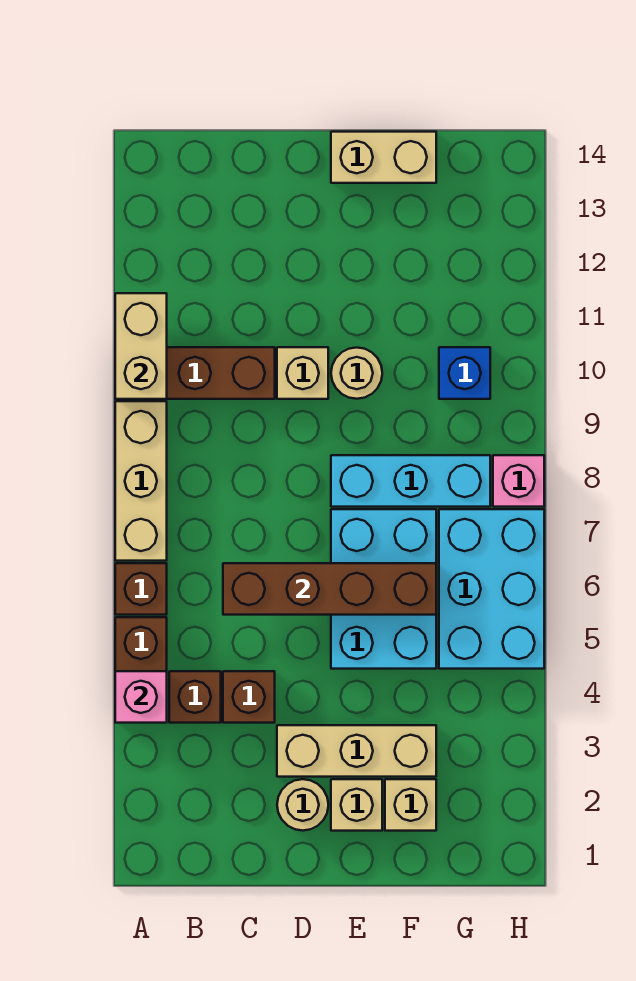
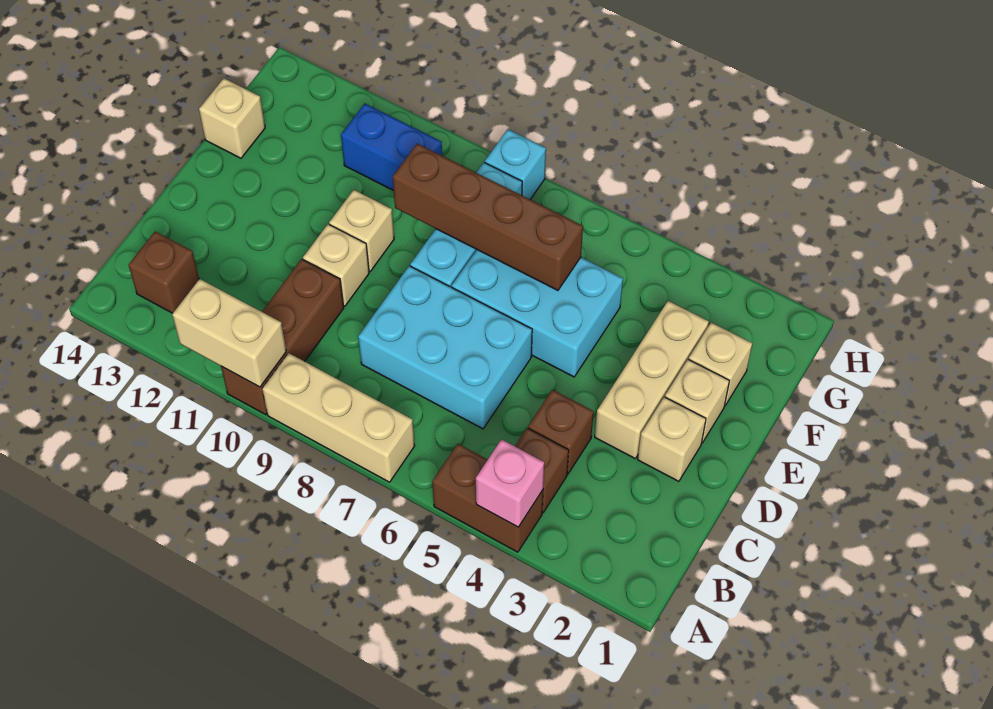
brown brick A6 level 1 -> brown brick B13 level 1
brown brick C6:F6 level 2 -> brown brick F6:F9 level 2
tan round brick D2 level 1 -> tan brick D2 level 1
tan round brick E10 level 1 -> tan brick E10 level 1
tan brick E14:F14 level 1 -> tan brick F14 level 1
cyan brick G5:H7 level 1 -> cyan brick C6:D8 level 1
blue brick G10 level 1 -> blue brick G10:G11 level 1
pink brick H8 level 1 -> cyan brick H8 level 1

